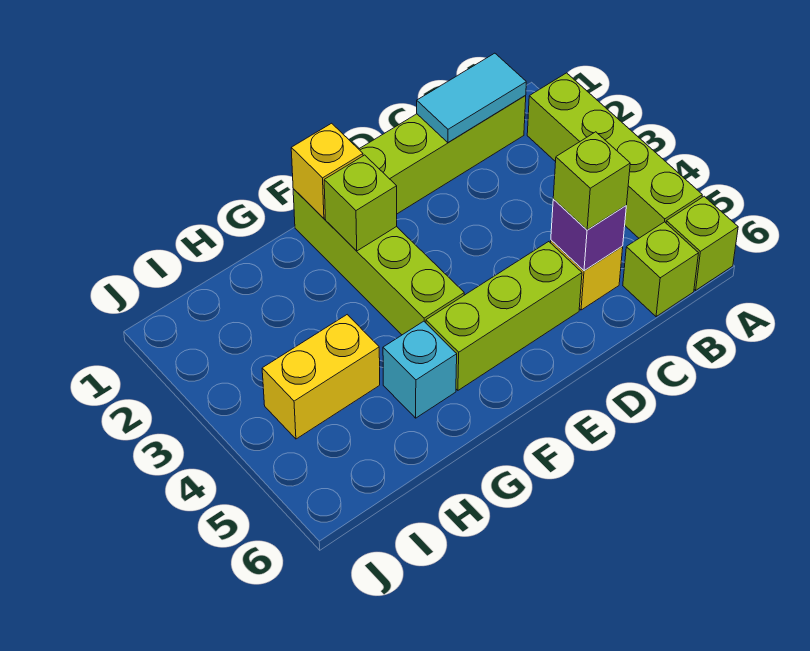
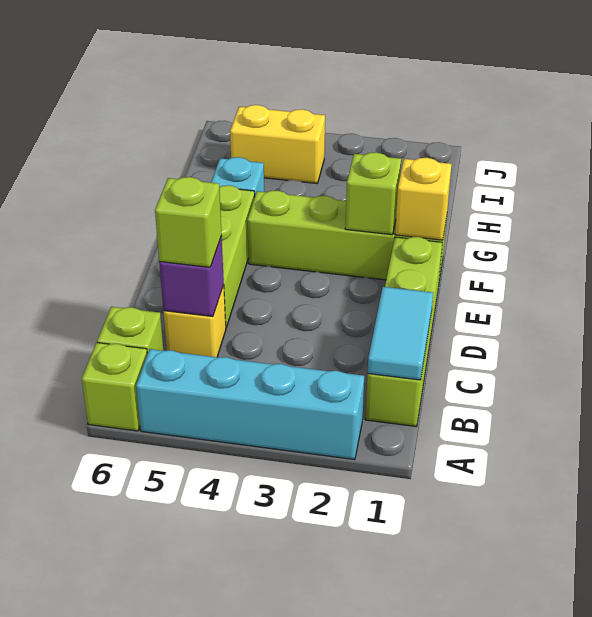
lime brick A2:A5 level 1 -> cyan brick A2:A5 level 1
yellow brick H4:I4 level 1 -> yellow brick I4:I5 level 1

